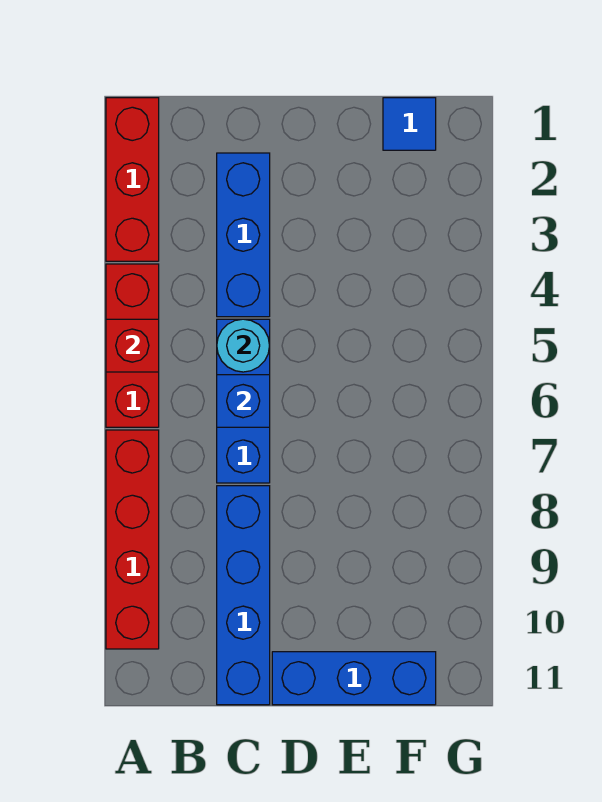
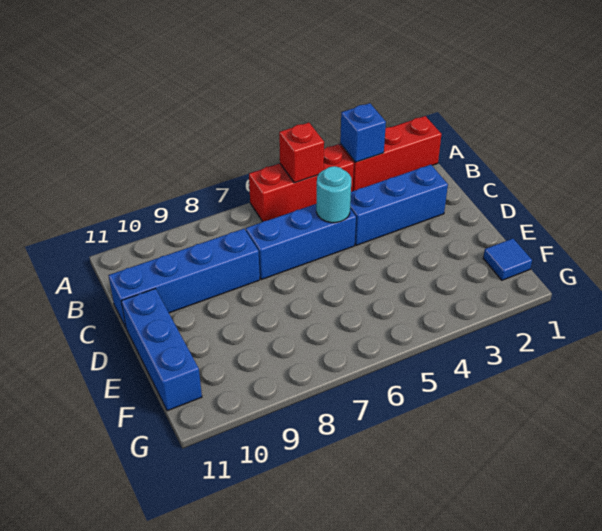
red brick A7:A10 level 1 -> none
blue brick C6 level 2 -> blue brick A3 level 2

